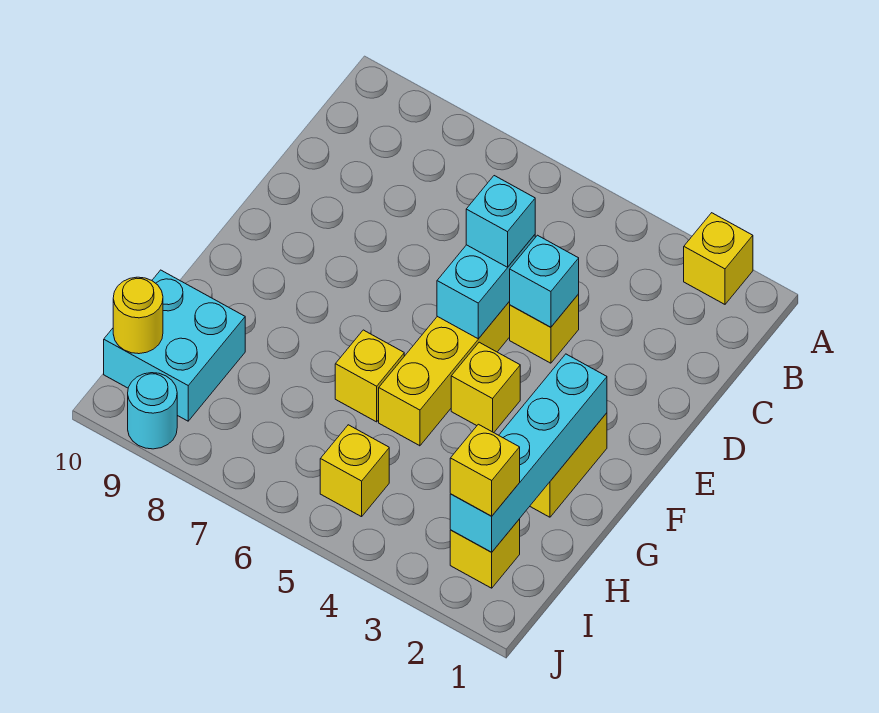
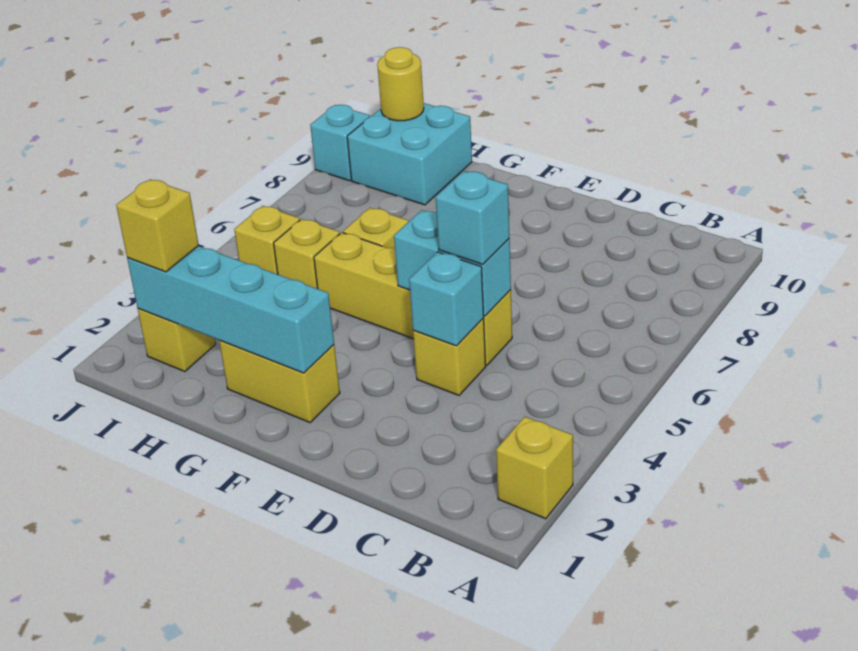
yellow brick F4 level 1 -> yellow brick H5 level 1
cyan round brick J9 level 1 -> cyan brick J9 level 1

